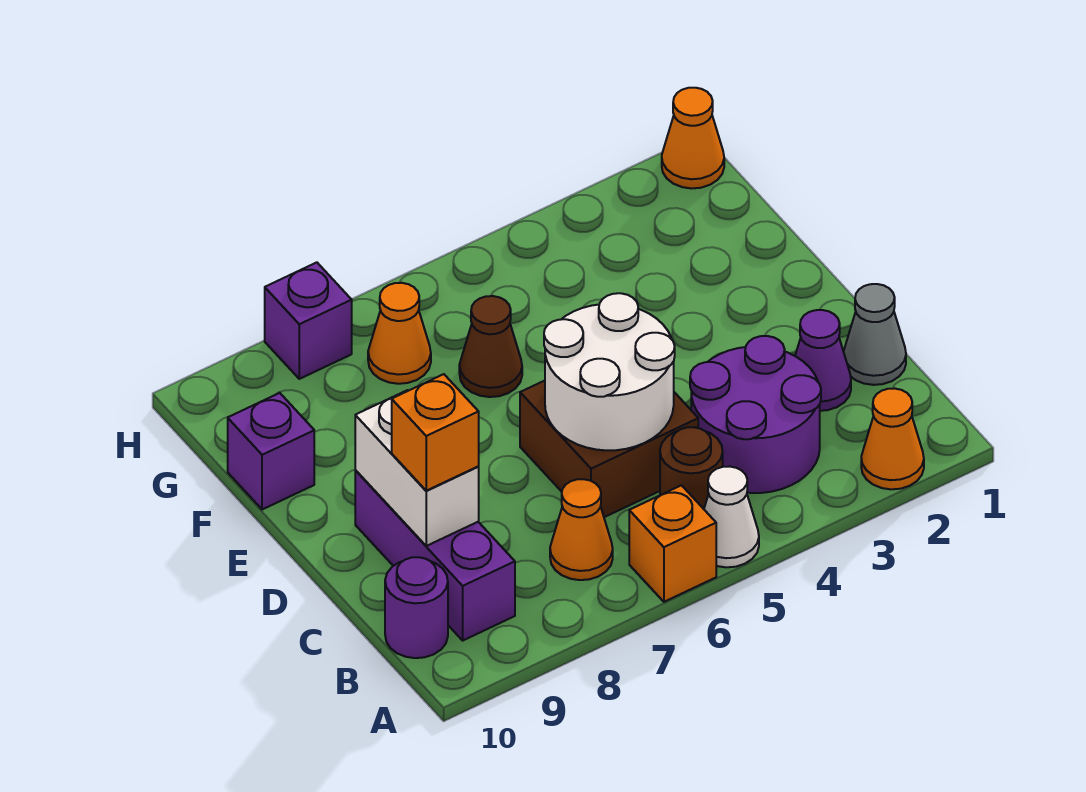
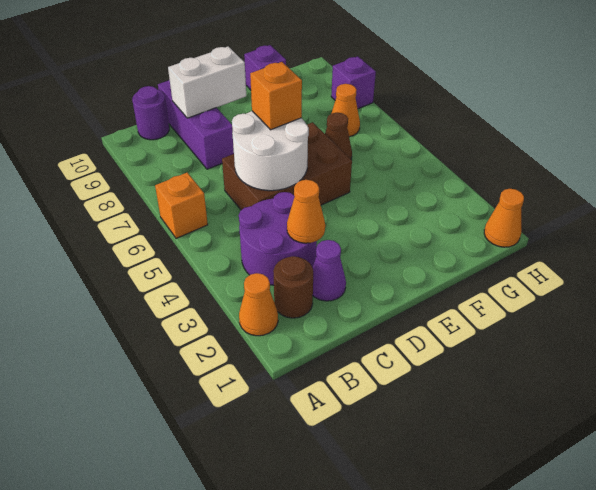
white cone A5 level 1 -> none
brown round brick B5 level 1 -> brown round brick B2 level 1
orange cone B7 level 1 -> orange cone C3 level 2
purple brick B9:D9 level 1 -> purple brick C8:C10 level 1
grey cone C1 level 1 -> none
brown brick C5:D6 level 1 -> brown brick C5:E6 level 1
orange brick C9 level 3 -> orange brick D6 level 3

